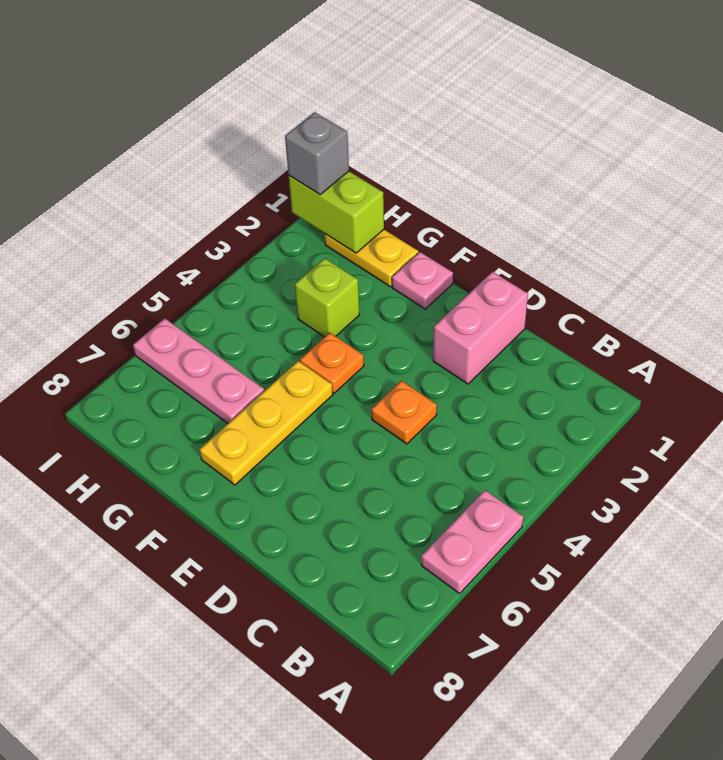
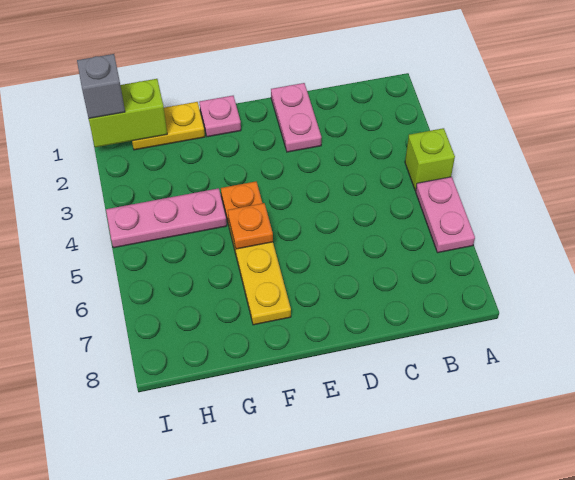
pink brick D1:D2 level 1 -> pink plate D1:D2 level 1
orange plate D4 level 1 -> orange plate F5 level 2
lime brick G3 level 1 -> lime brick A4 level 1
pink plate G6:I6 level 1 -> pink plate G4:I4 level 1

